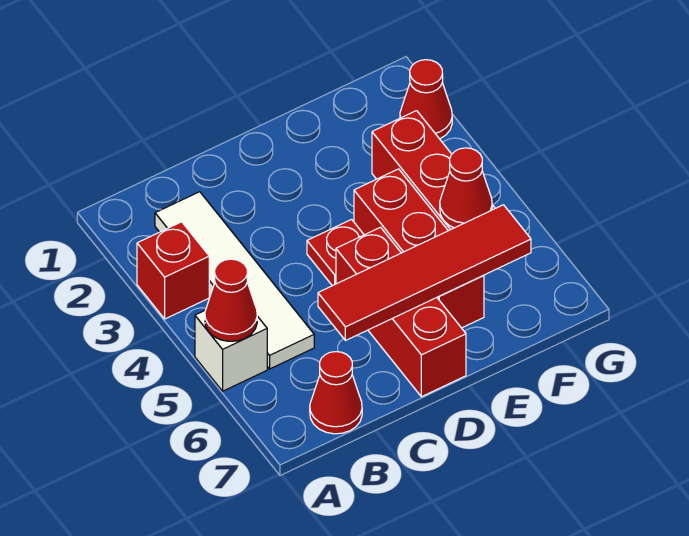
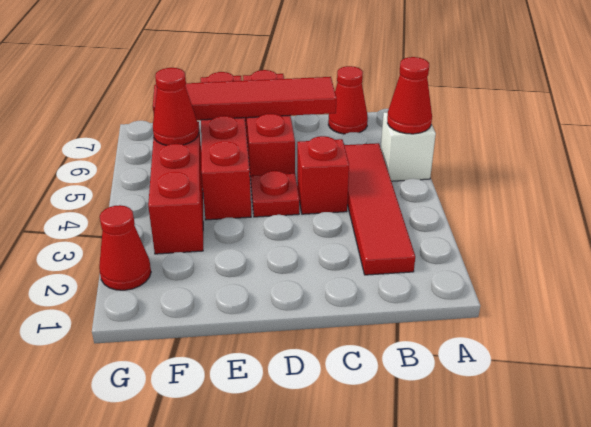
red brick A3 level 1 -> red brick C4 level 1
white tile B2:B5 level 1 -> red tile B2:B5 level 1
red brick E4:E6 level 1 -> red brick E4:E7 level 1

